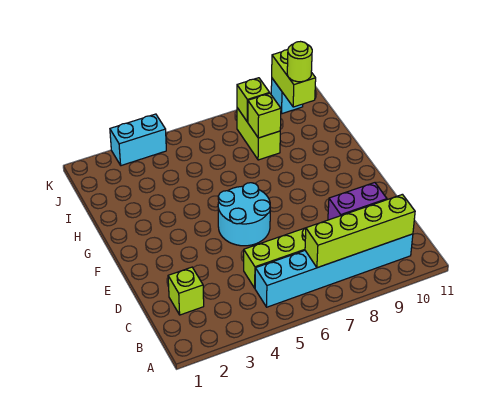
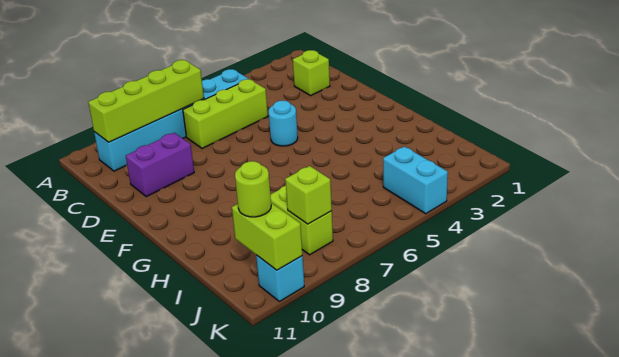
cyan round brick E5:F6 level 1 -> cyan round brick E5 level 1
lime brick I8 level 2 -> none
cyan brick K3:K4 level 1 -> cyan brick J4:K4 level 1

